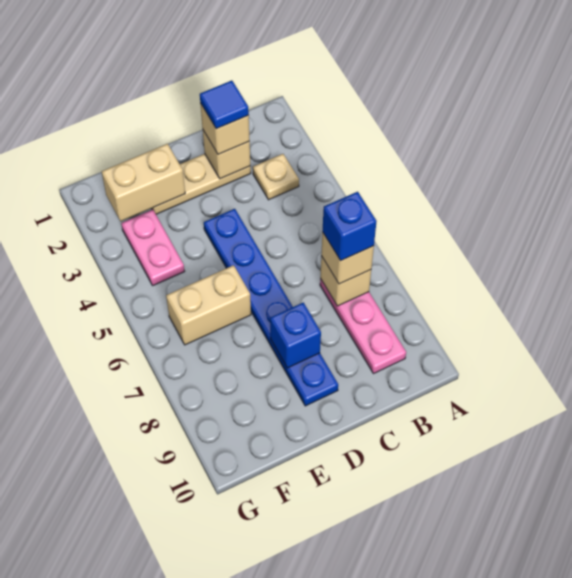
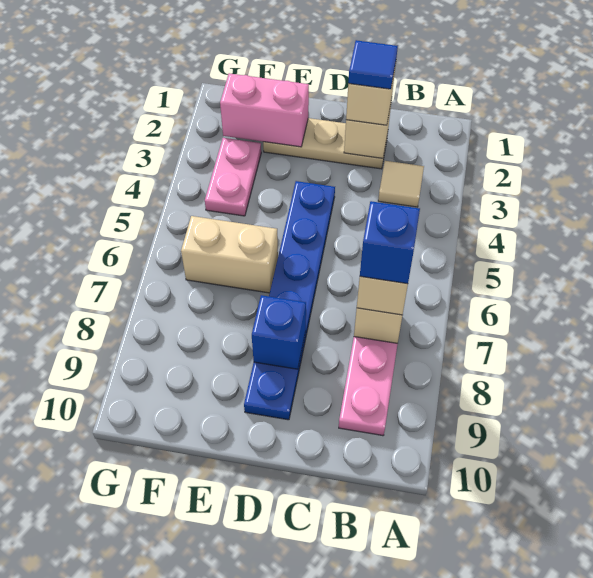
tan plate B3 level 1 -> tan tile B3 level 1
tan brick E2:F2 level 2 -> pink brick E2:F2 level 2

